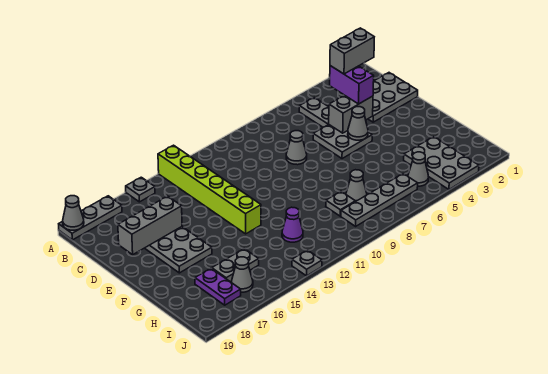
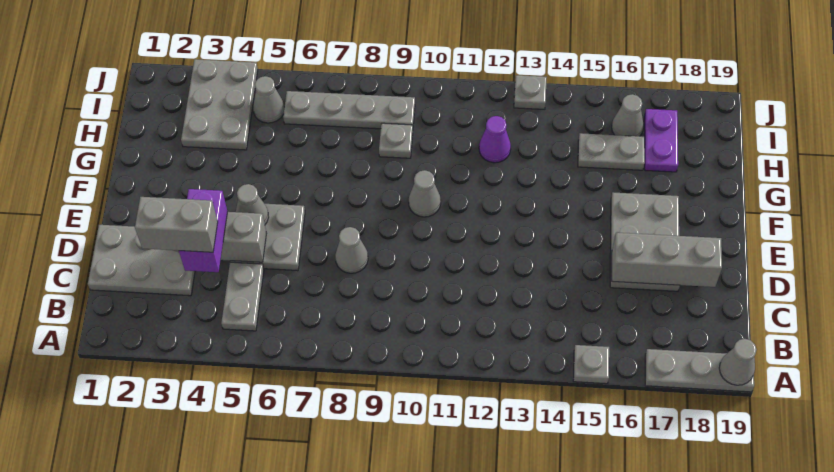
lime brick A13:F13 level 1 -> none
grey cone H8 level 1 -> grey cone F10 level 1

